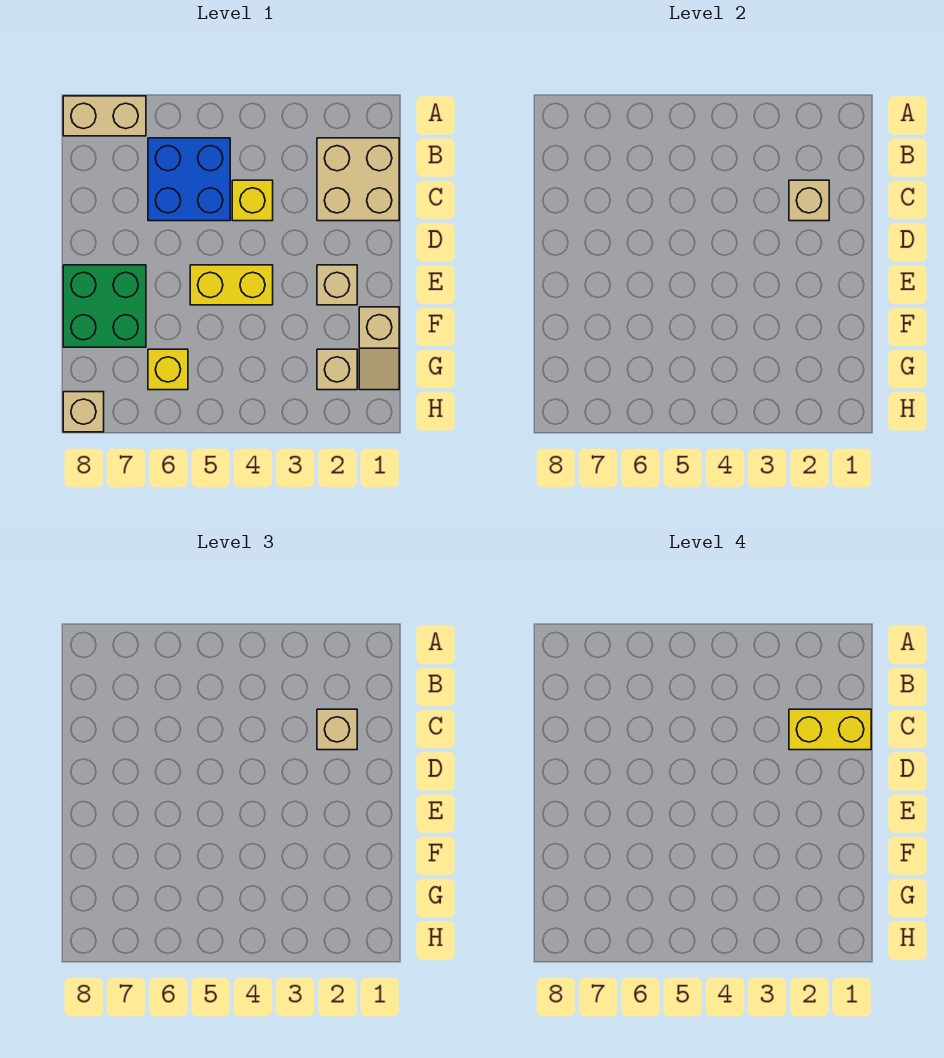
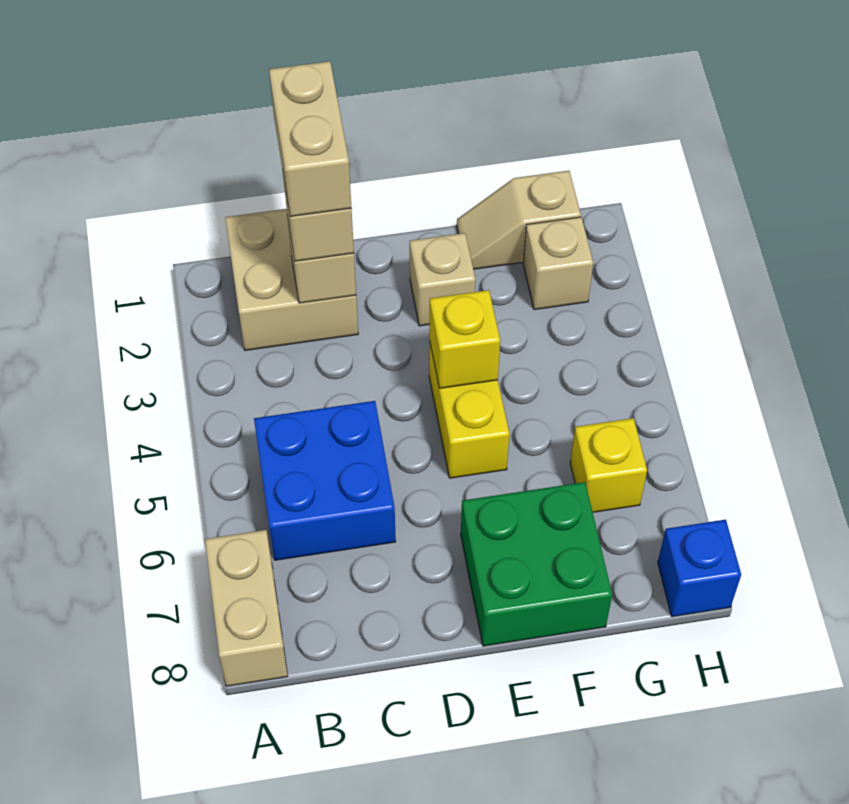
yellow brick C1:C2 level 4 -> tan brick C1:C2 level 4
yellow brick C4 level 1 -> yellow brick E4 level 2
tan slope F1:G1 level 1 top F -> tan slope F1:G1 level 1 top G
tan brick H8 level 1 -> blue brick H8 level 1

